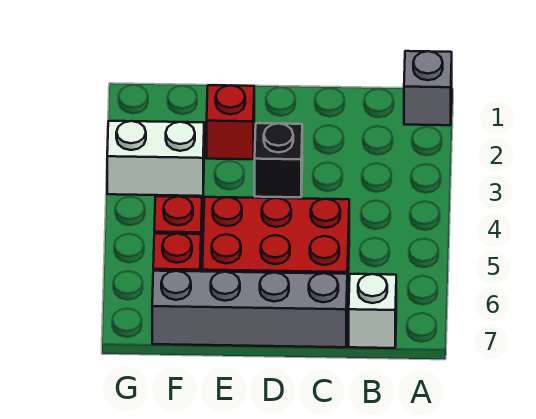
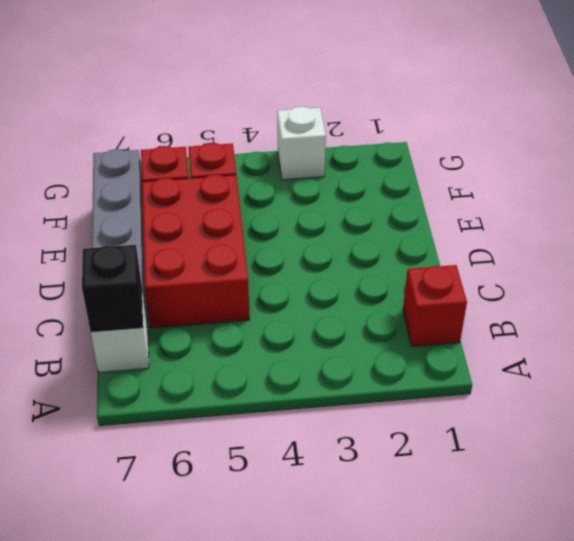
grey brick A1 level 1 -> none
black brick D3 level 1 -> black brick B7 level 2
red brick E2 level 1 -> red brick B1 level 1
white brick F3:G3 level 1 -> white brick G3 level 1

